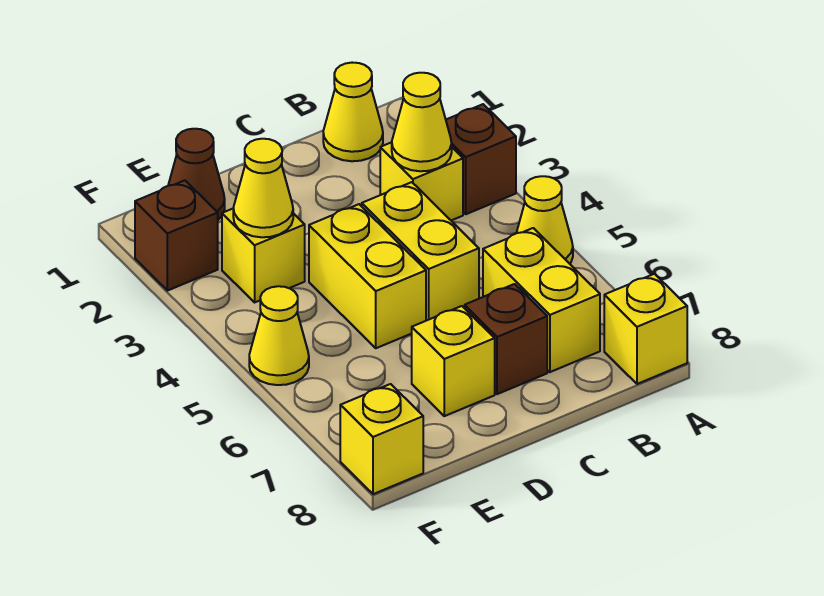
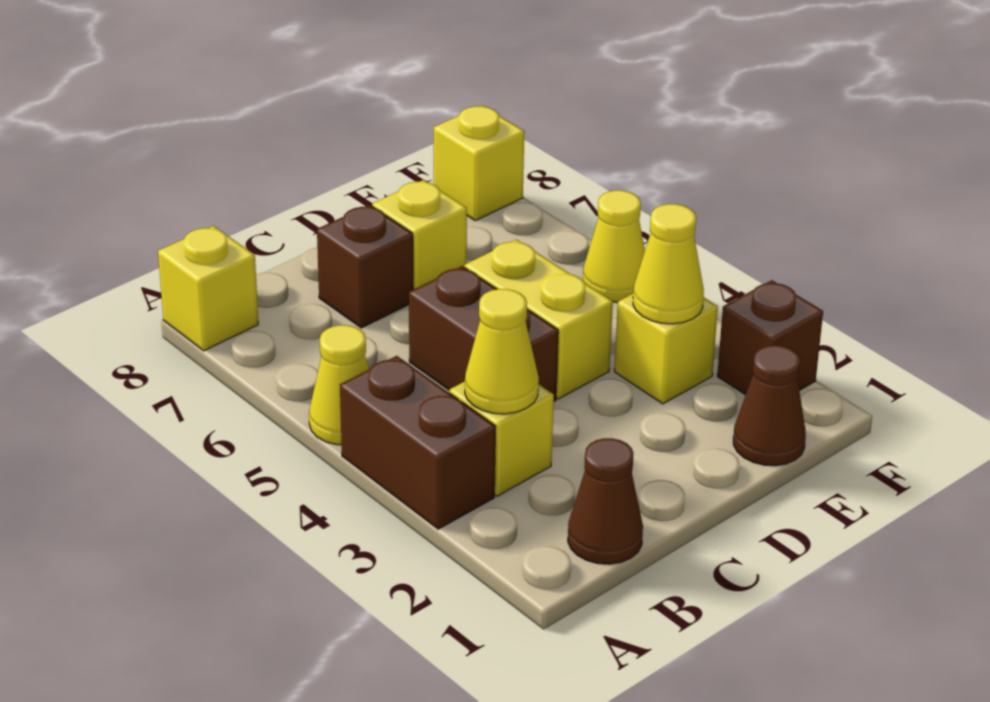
brown brick A3 level 1 -> brown brick A3:A4 level 1
yellow cone B1 level 1 -> brown cone B1 level 1
yellow brick B6:B7 level 1 -> none
yellow brick C4:C5 level 1 -> brown brick C4:C5 level 1

